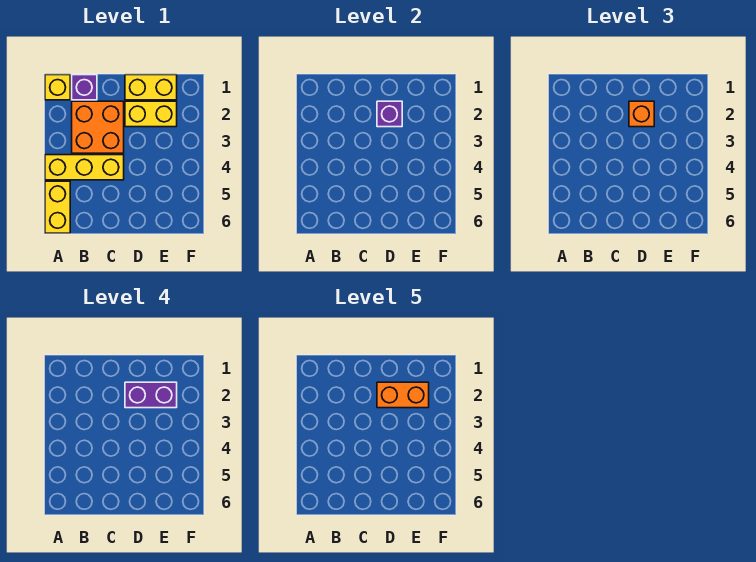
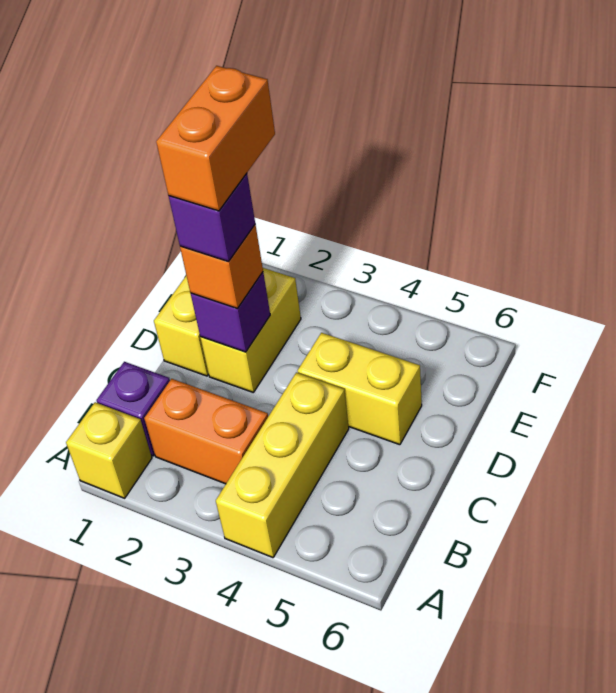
yellow brick A5:A6 level 1 -> yellow brick D4:D5 level 1
orange brick B2:C3 level 1 -> orange brick B2:B3 level 1
purple brick D2:E2 level 4 -> purple brick D2 level 4

